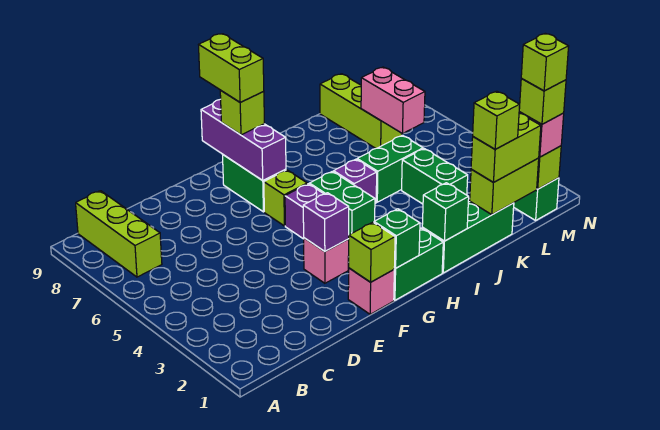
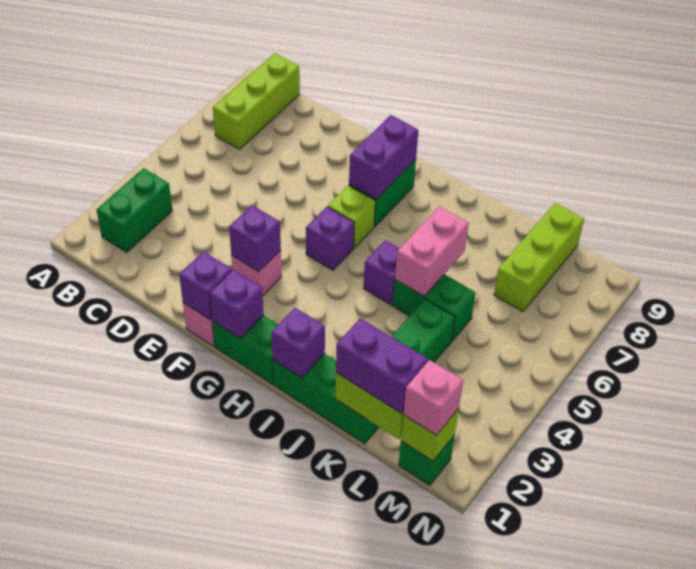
lime brick F1 level 2 -> purple brick F1 level 2
green brick G1 level 2 -> purple brick G1 level 2
purple brick G7:G9 level 2 -> purple brick G7:G8 level 2
lime brick G8 level 3 -> none
lime brick G8:G9 level 4 -> none
green brick H4:H5 level 1 -> green brick B2:B3 level 1
green brick I1 level 2 -> purple brick I1 level 2
lime brick K1:L1 level 3 -> purple brick K1:L1 level 3
lime brick K1 level 4 -> none
pink brick L6:L7 level 2 -> pink brick J5:J6 level 2
lime brick M1 level 4 -> none
lime brick M1 level 5 -> none

